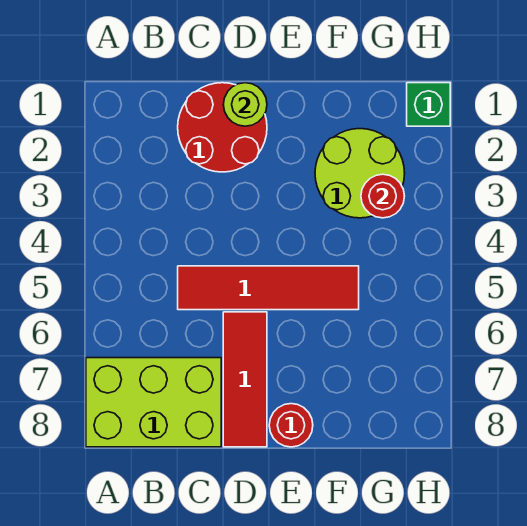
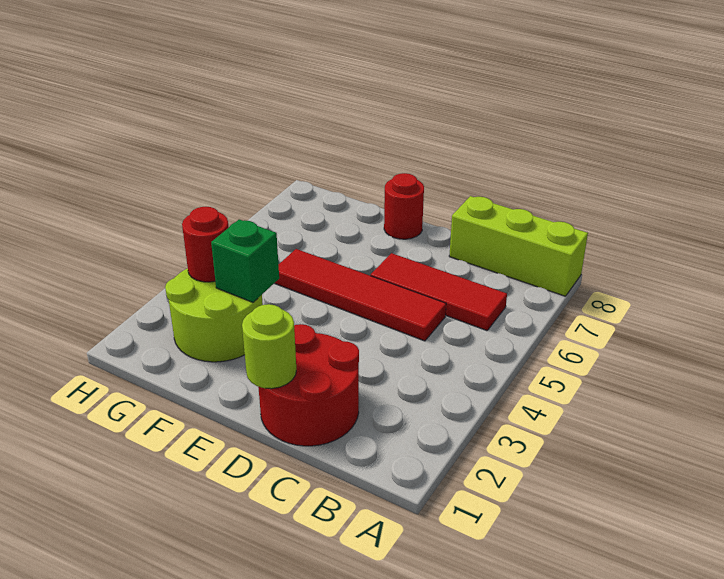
lime brick A7:C8 level 1 -> lime brick A8:C8 level 1
red tile D6:D8 level 1 -> red tile B6:D6 level 1
green brick H1 level 1 -> green brick F3 level 2

